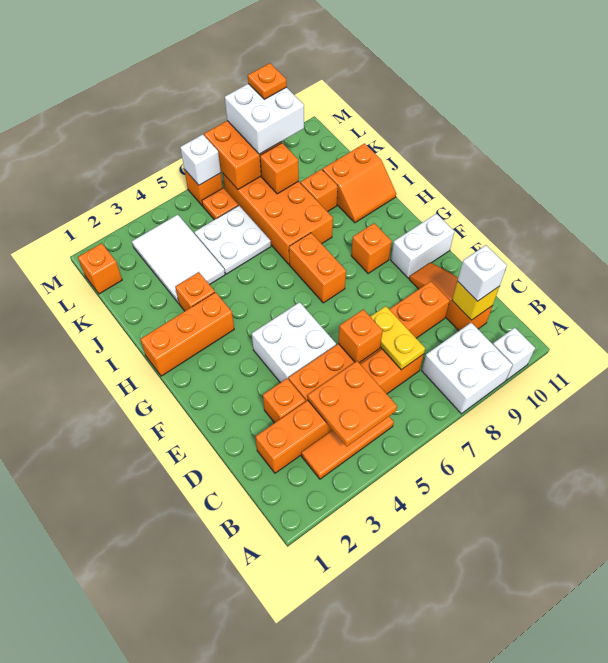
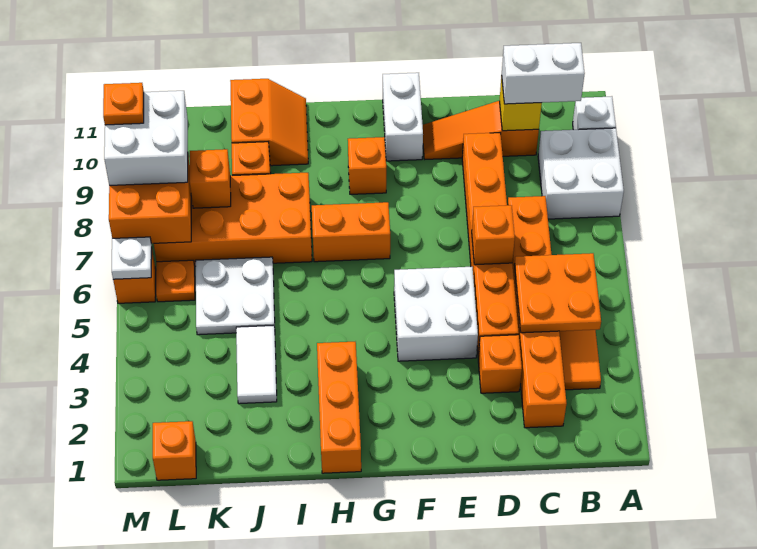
yellow plate C7:D7 level 2 -> none
white brick C10 level 3 -> white brick B10:C10 level 3
orange brick I3 level 1 -> none
white tile J3:L4 level 1 -> white tile J3:J4 level 1
white brick M6 level 2 -> white plate M6 level 2

